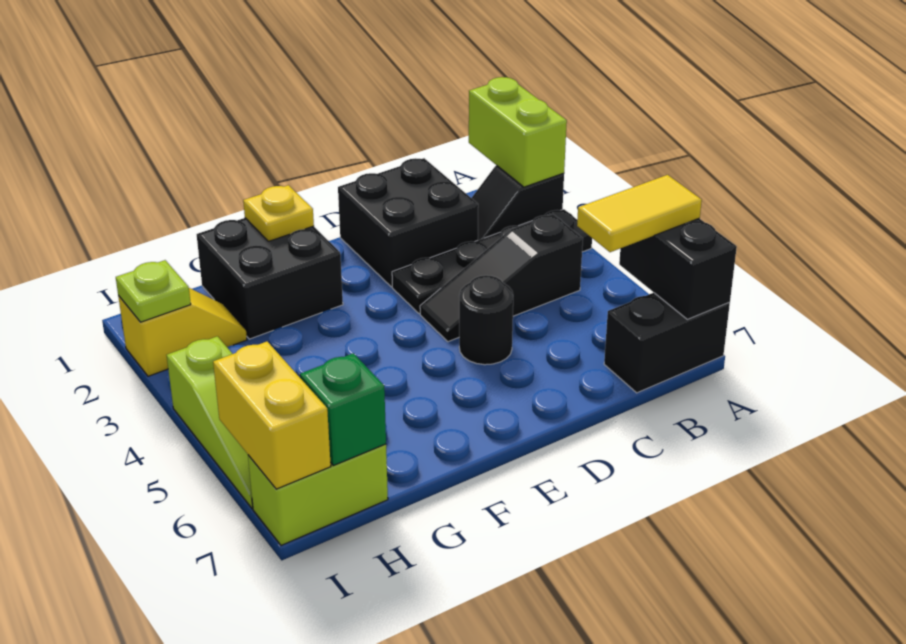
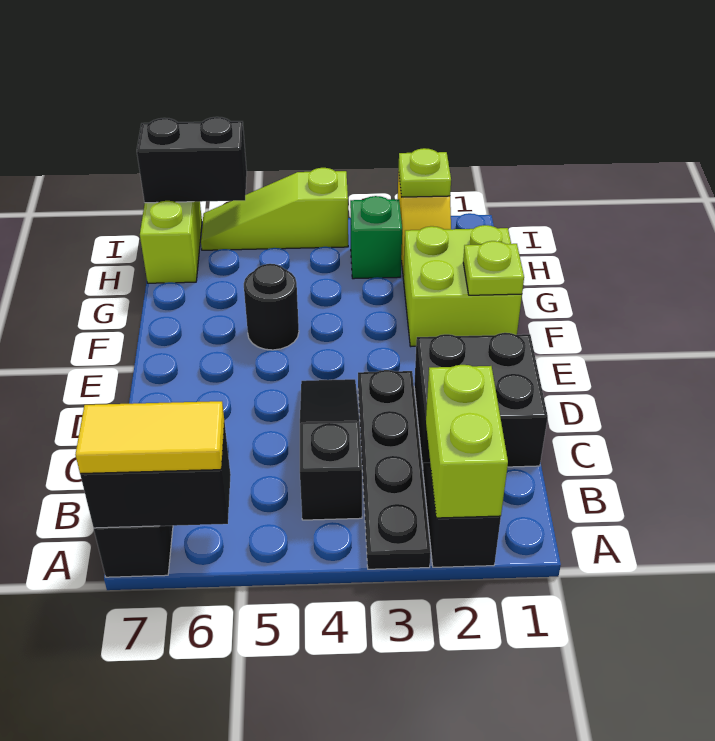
lime brick A1:A2 level 2 -> lime brick A2:B2 level 2
yellow tile A6:B6 level 3 -> yellow tile A6:A7 level 3
black round brick D5 level 1 -> black round brick F5 level 1
black brick F1:G2 level 1 -> lime brick F1:G2 level 1
yellow plate F1 level 2 -> lime plate F1 level 2
green brick H7 level 2 -> green brick H3 level 1
yellow brick I6:I7 level 2 -> black brick I6:I7 level 2

